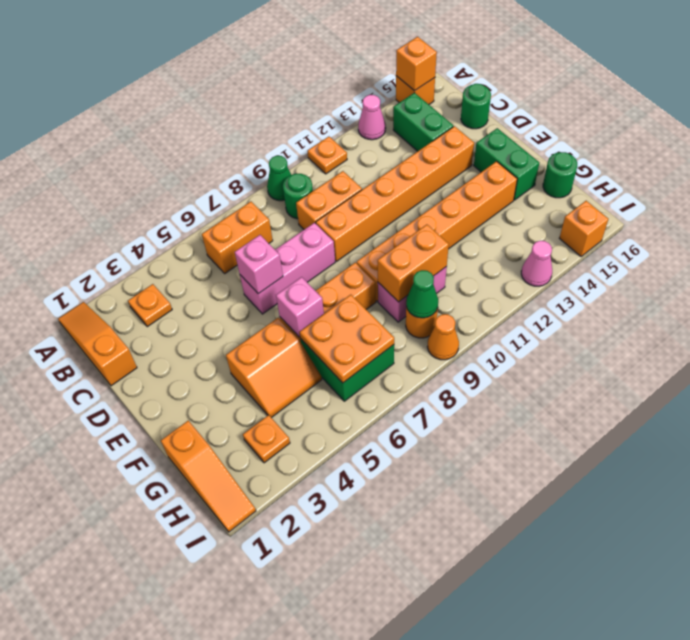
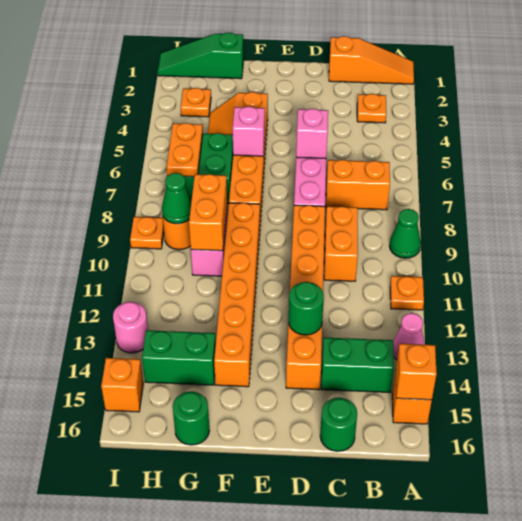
orange brick B6:B7 level 1 -> orange brick B7:C7 level 1
green round brick B9 level 1 -> green round brick D13 level 2
green brick E15:F15 level 1 -> green brick G14:H14 level 1
orange slope G1:I1 level 1 top G -> green slope G1:I1 level 1 top G
orange plate G6:H7 level 2 -> orange plate H6:H7 level 2
orange cone I9 level 1 -> orange plate I9 level 1
pink cone I13 level 1 -> pink round brick I13 level 1

